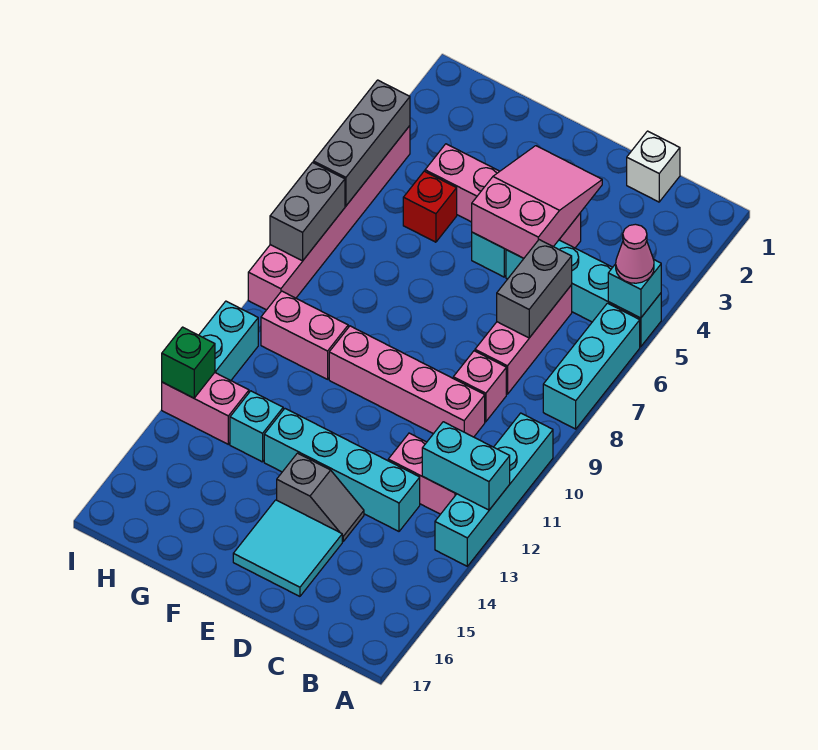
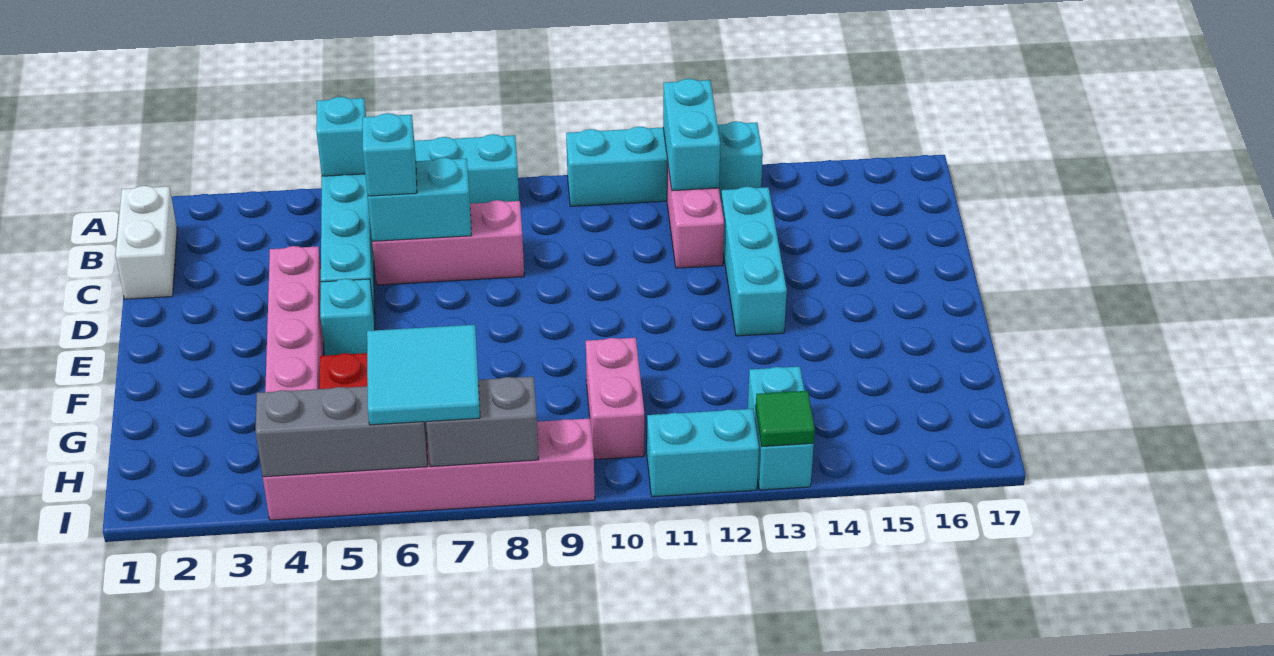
pink cone A5 level 3 -> none
white brick C1 level 1 -> white brick B1:C1 level 1
grey brick C6:C7 level 2 -> cyan brick C6:C7 level 2
pink brick C9 level 1 -> none
pink brick C10:F10 level 1 -> none
cyan brick C13:F13 level 1 -> cyan brick C13:E13 level 1
pink slope D3:E5 level 2 top 5 -> none
grey slope D14:E14 level 1 top E -> none
cyan tile D15:E16 level 1 -> cyan tile H6:I7 level 3
cyan brick G13 level 1 -> cyan brick C6 level 3
pink brick H13:I13 level 1 -> cyan brick H13:I13 level 1
green brick I13 level 2 -> green tile I13 level 2

